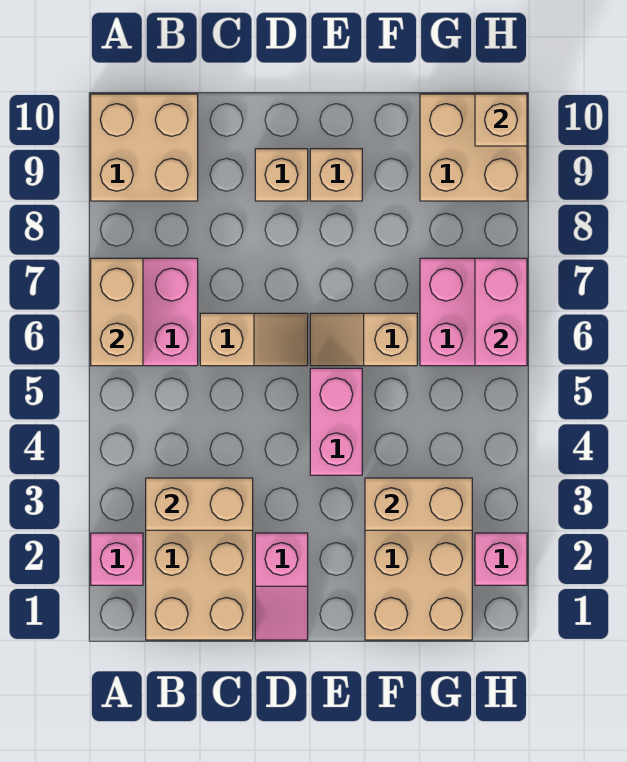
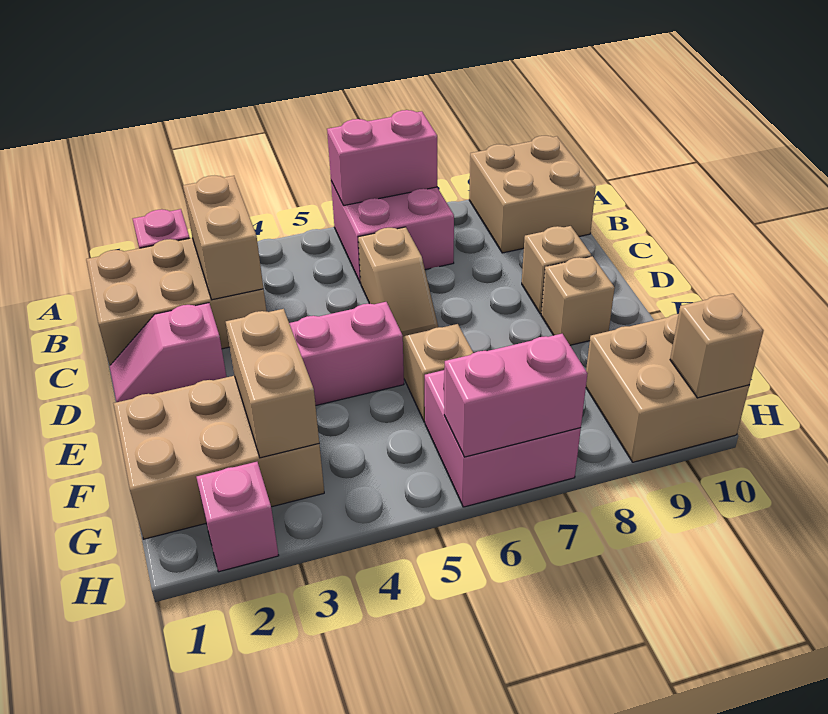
tan brick A6:A7 level 2 -> pink brick A6:A7 level 2

